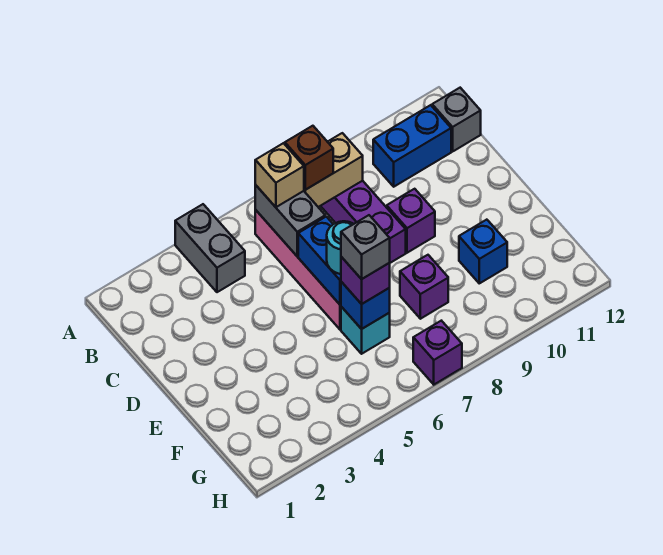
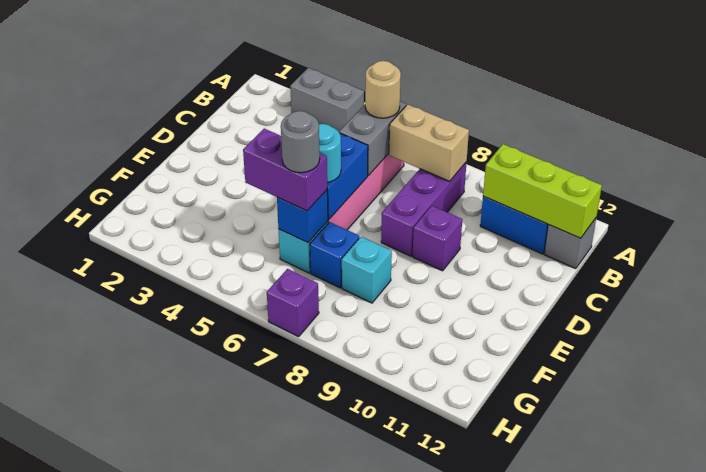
grey brick A4:B4 level 1 -> grey brick A3:A4 level 1
tan brick B6 level 3 -> tan round brick B6 level 3
brown brick B7 level 3 -> none
none -> lime brick B10:B12 level 2
purple brick F6 level 3 -> purple brick F5:F6 level 3
grey brick F6 level 4 -> grey round brick F6 level 4
purple brick F8 level 1 -> cyan brick F8 level 1
blue brick F10 level 1 -> blue brick F7 level 1

